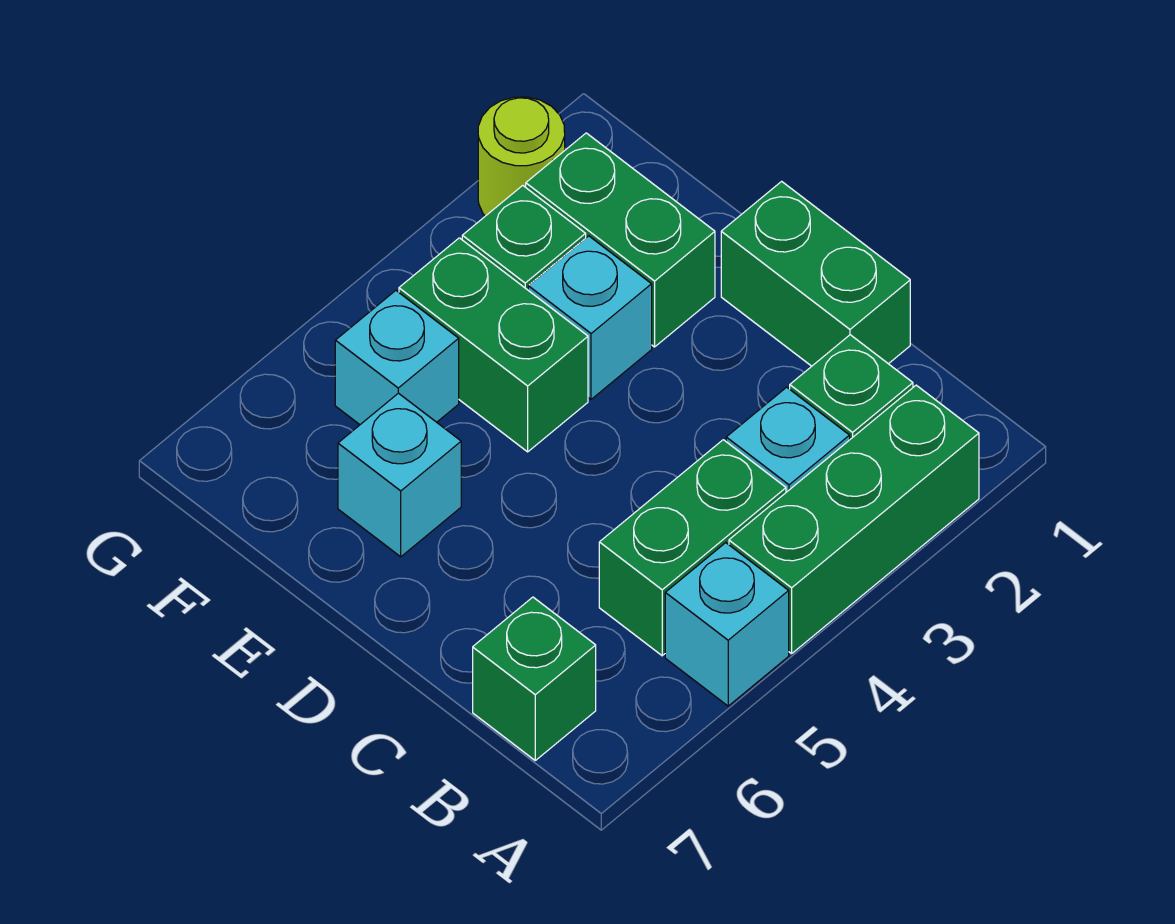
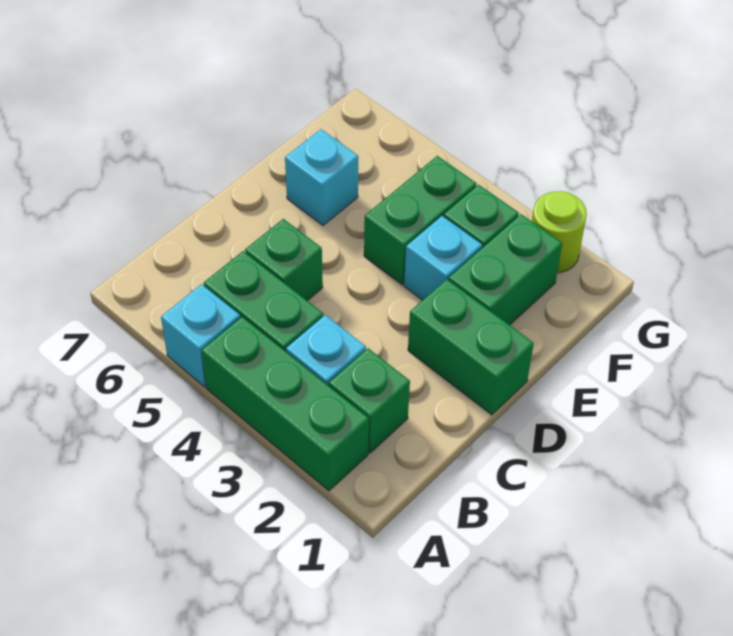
green brick B7 level 1 -> green brick C5 level 1
green brick C1:D1 level 1 -> green brick D1:D2 level 1
cyan brick F5 level 1 -> none

